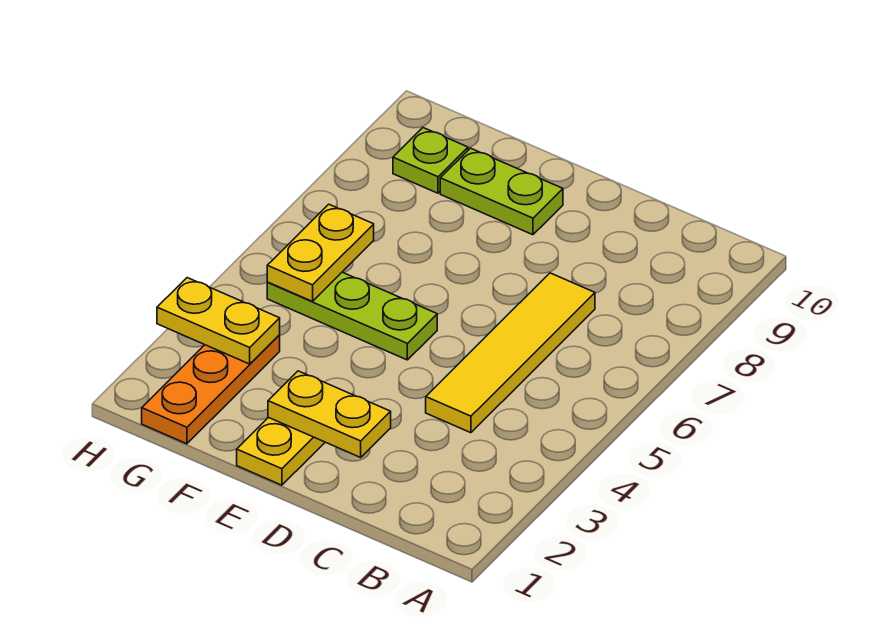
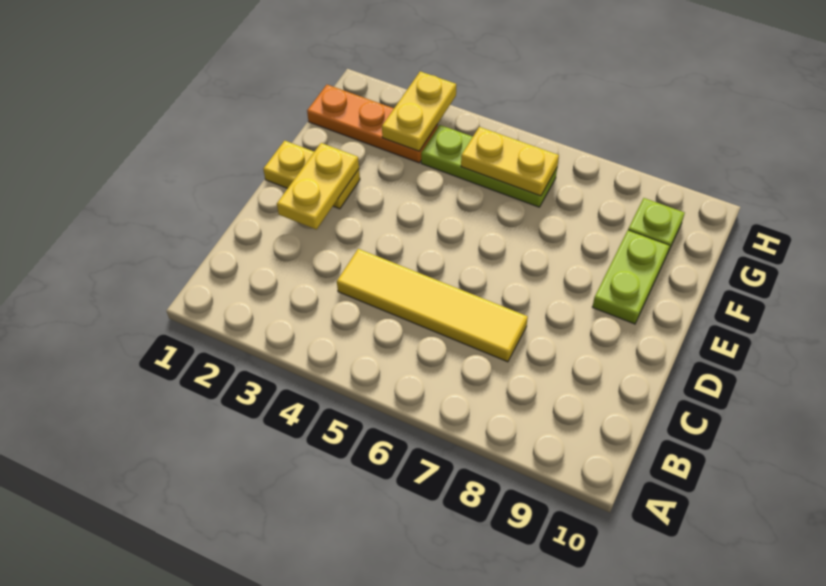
lime plate E5:G5 level 1 -> lime plate G4:G6 level 1

